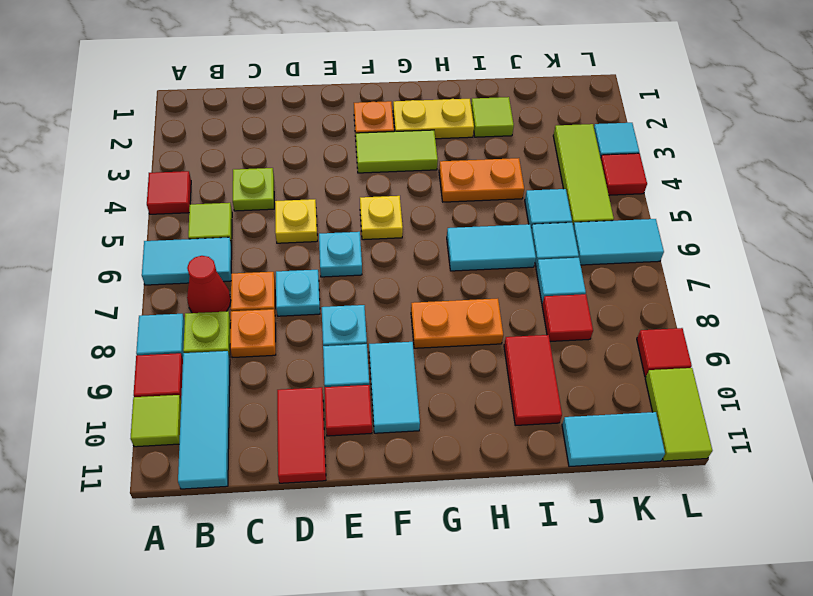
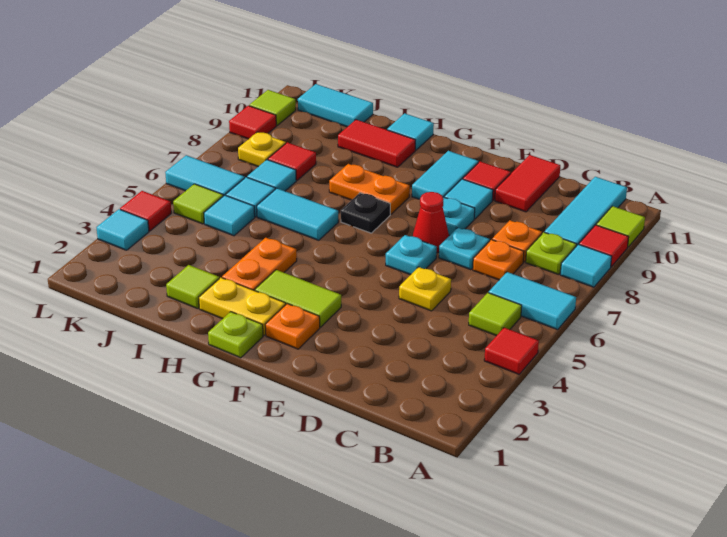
red cone B7 level 1 -> red cone E7 level 1
lime plate C4 level 1 -> lime plate G1 level 1
yellow plate F5 level 1 -> yellow plate K8 level 1
none -> black plate G7 level 1
orange plate H4:I4 level 1 -> orange plate H3:H4 level 1
none -> cyan tile H11 level 1
red tile I9:I10 level 1 -> red tile H10:I10 level 1
lime tile K3:K5 level 1 -> lime tile K5 level 1
lime tile L10:L11 level 1 -> lime tile L10 level 1

